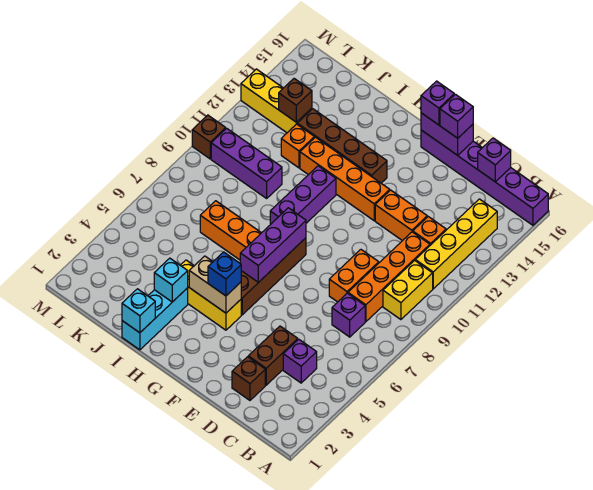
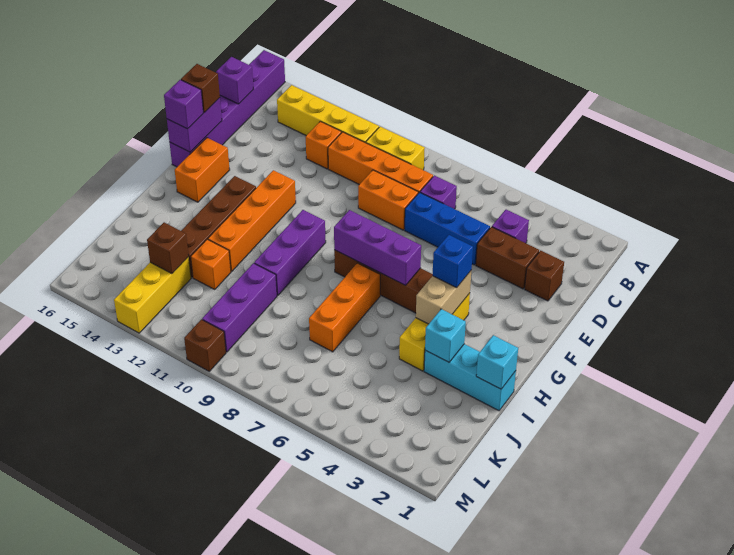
none -> blue brick D5:D7 level 1
orange brick D12:E12 level 1 -> orange brick F15:G15 level 1
purple brick E16 level 3 -> brown brick E16 level 3
purple brick H9:H11 level 1 -> purple brick G10:I10 level 1

